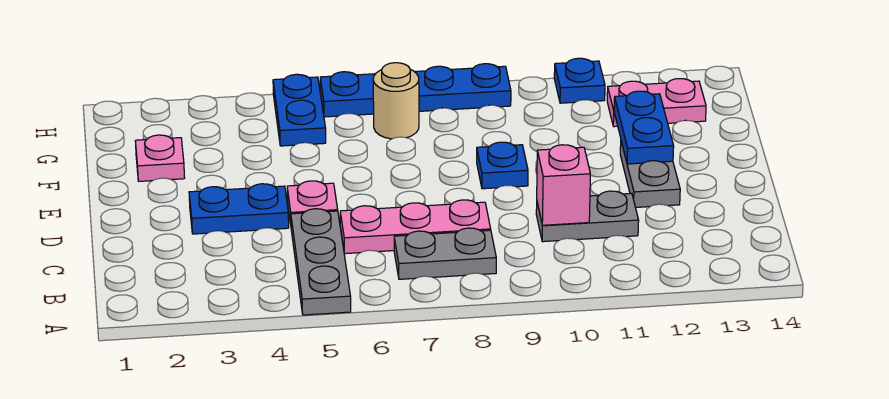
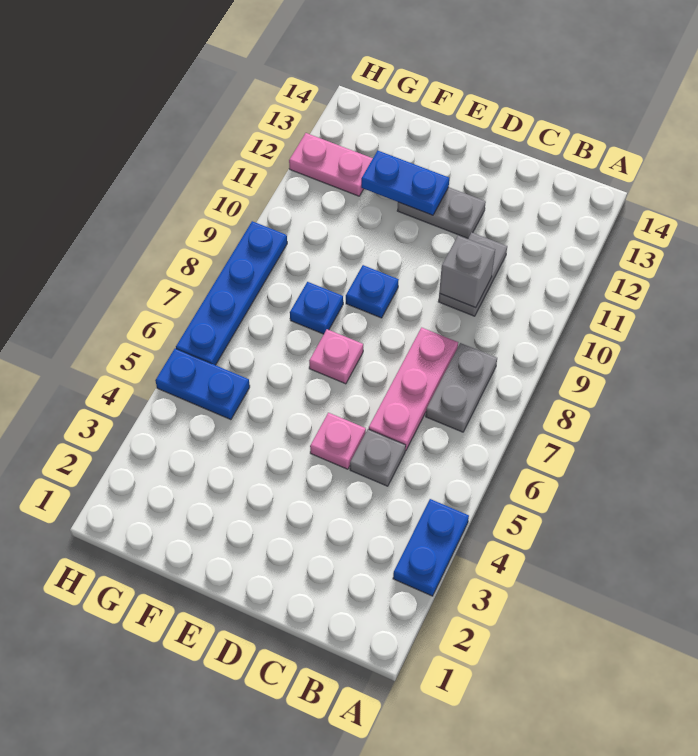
grey plate A5:C5 level 1 -> grey plate C5 level 1
pink brick C10 level 2 -> grey brick C10 level 2
blue plate D3:D4 level 1 -> blue plate A3:A4 level 1
pink plate F2 level 1 -> pink plate E7 level 1
tan round brick G7 level 1 -> none
pink plate G12:G13 level 1 -> pink plate G12:H12 level 1
blue plate H11 level 1 -> blue plate F8 level 1

